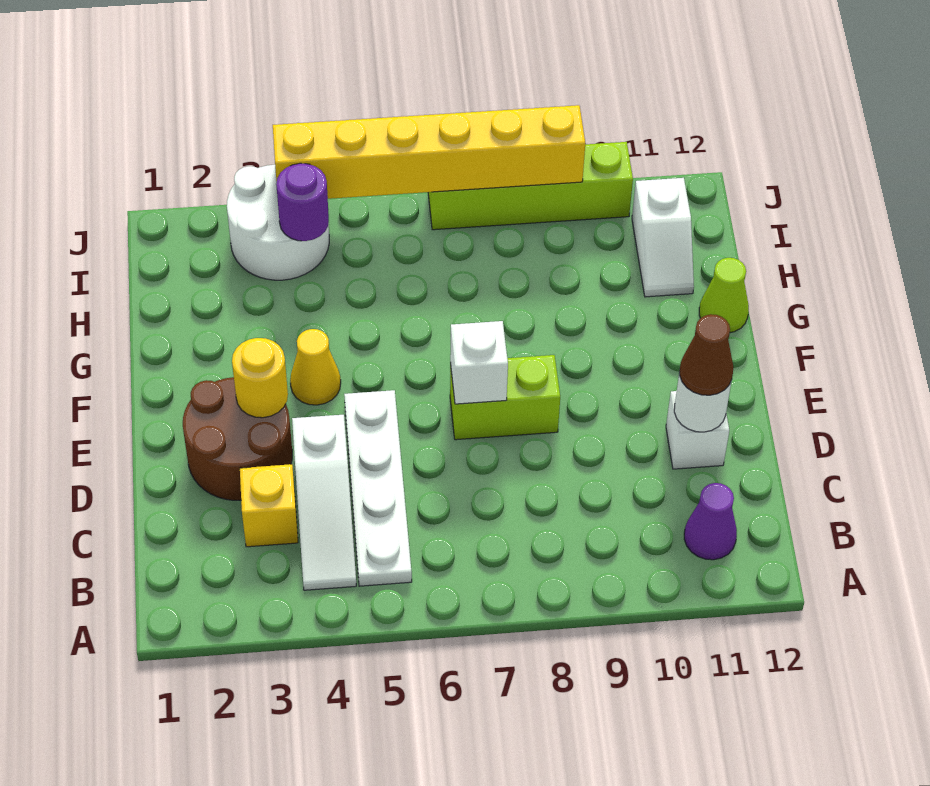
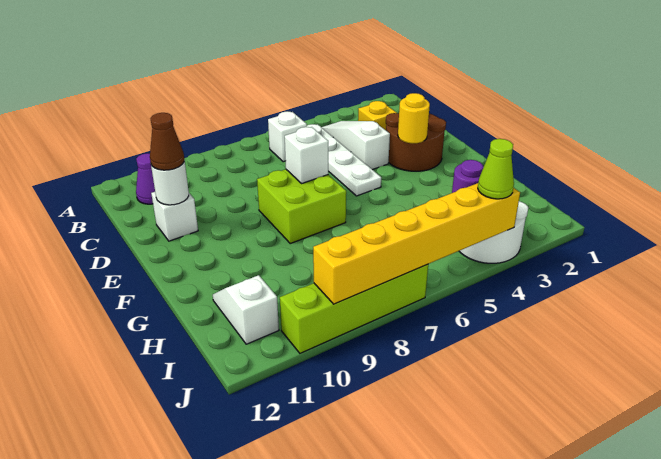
none -> white brick B6 level 1
lime brick E7:E8 level 1 -> lime brick E7:F8 level 1
yellow cone F4 level 1 -> none
lime cone G12 level 1 -> lime cone J4 level 3

